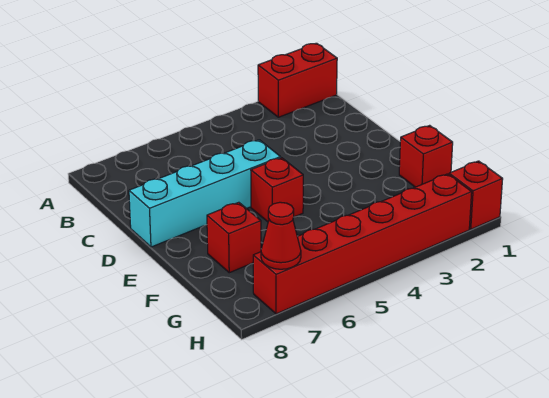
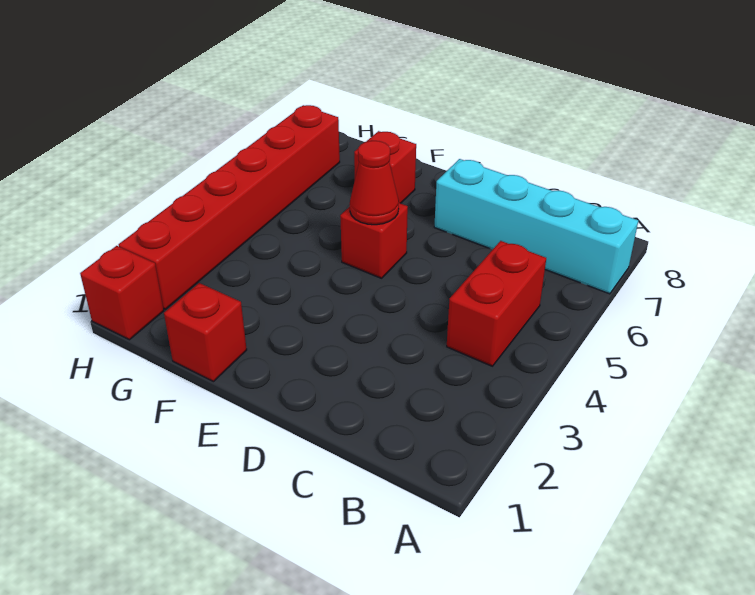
red brick A1:A2 level 1 -> red brick B4:B5 level 1
cyan brick D5:D8 level 1 -> cyan brick A7:D7 level 1
red cone H7 level 2 -> red cone E5 level 2

